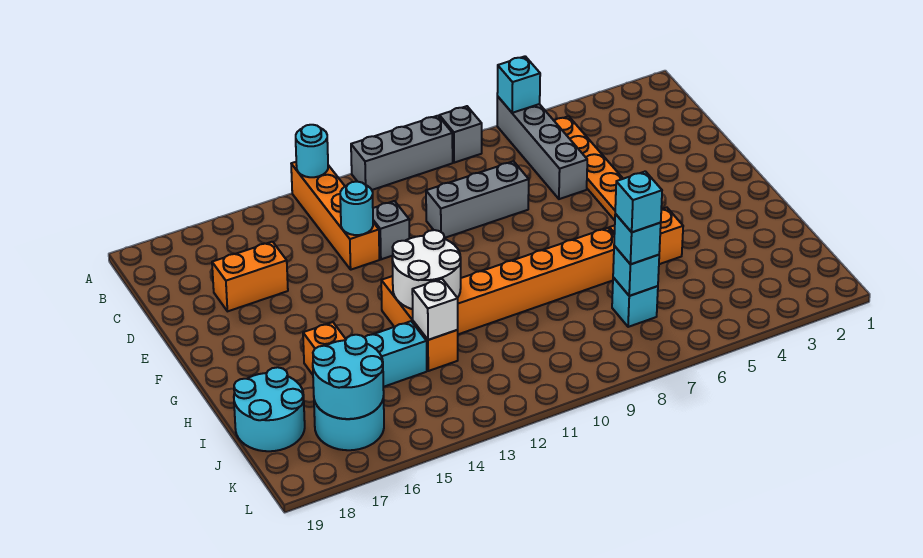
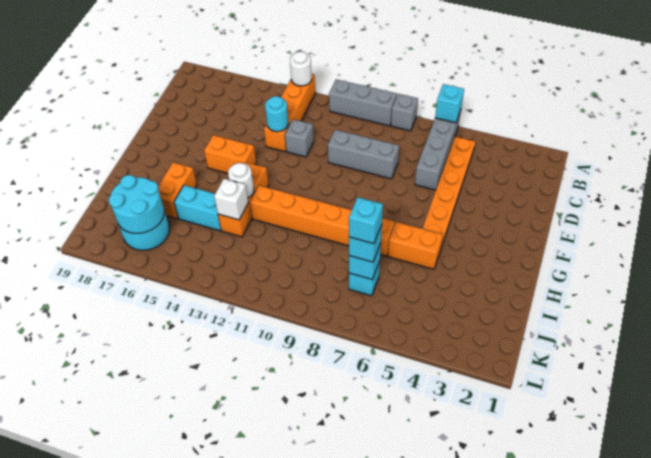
cyan round brick A13 level 2 -> white round brick A13 level 2
orange brick D16:D17 level 1 -> orange brick F14:F15 level 1
white round brick G12:H13 level 2 -> white round brick H13 level 2
cyan round brick I18:J19 level 1 -> none

